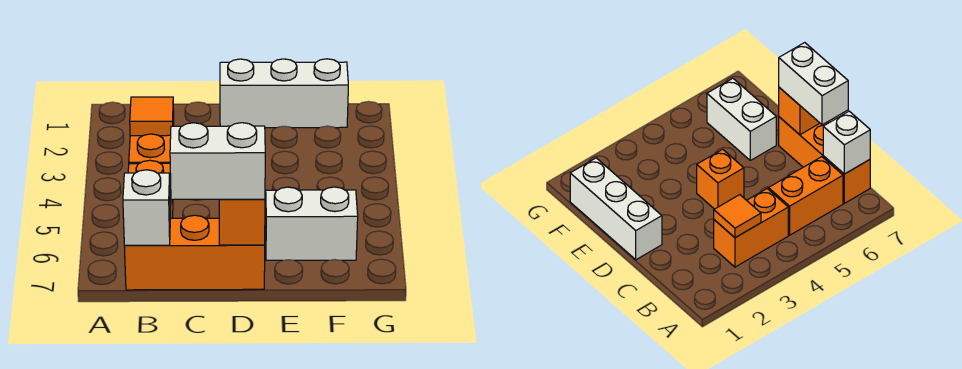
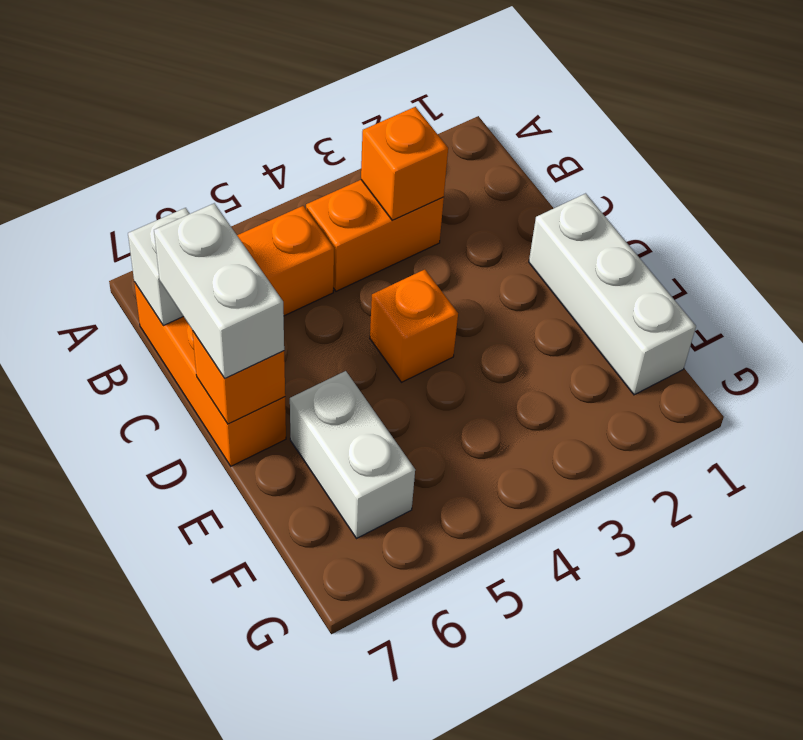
orange tile B3 level 2 -> orange brick B3 level 2

